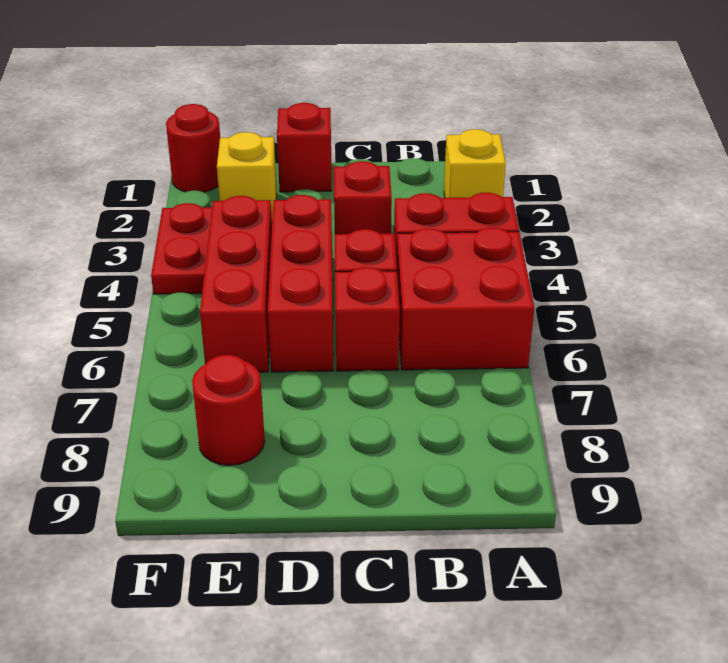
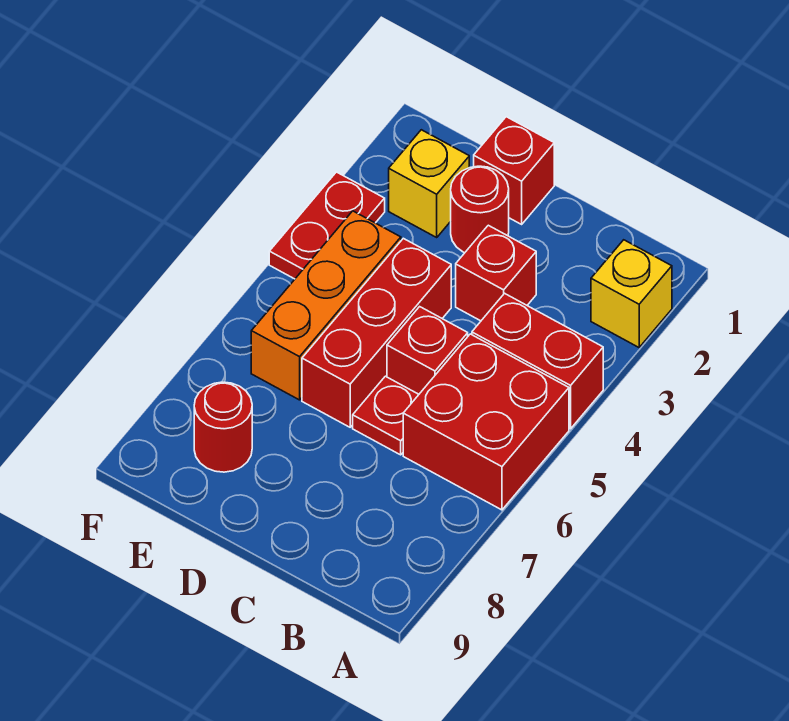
red brick C6 level 1 -> red plate C6 level 1
red brick E4:E6 level 1 -> orange brick E4:E6 level 1
red round brick F1 level 1 -> red round brick D2 level 1

